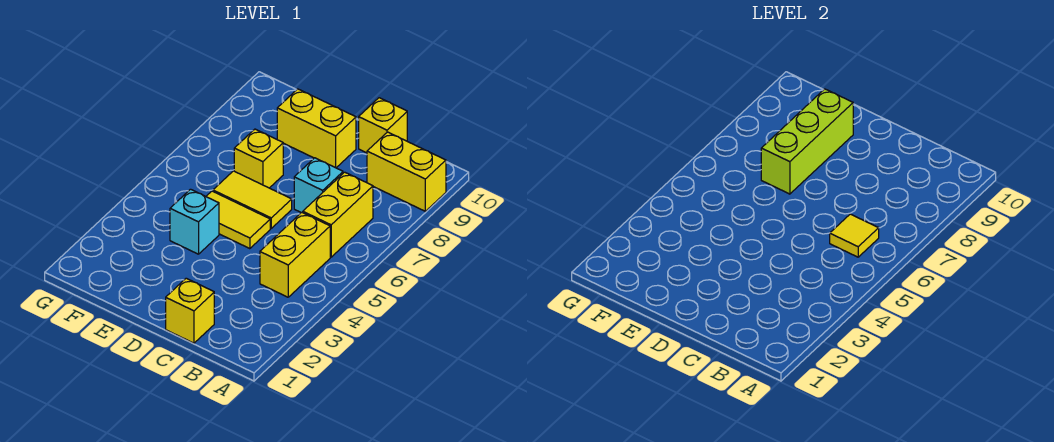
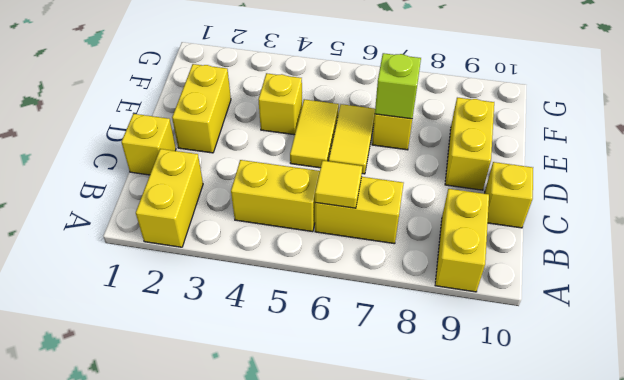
none -> yellow brick A2:B2 level 1
cyan brick C7 level 1 -> none
none -> yellow brick D2:E2 level 1
cyan brick E4 level 1 -> yellow brick E4 level 1
lime brick E7:E9 level 2 -> lime brick E7 level 2

